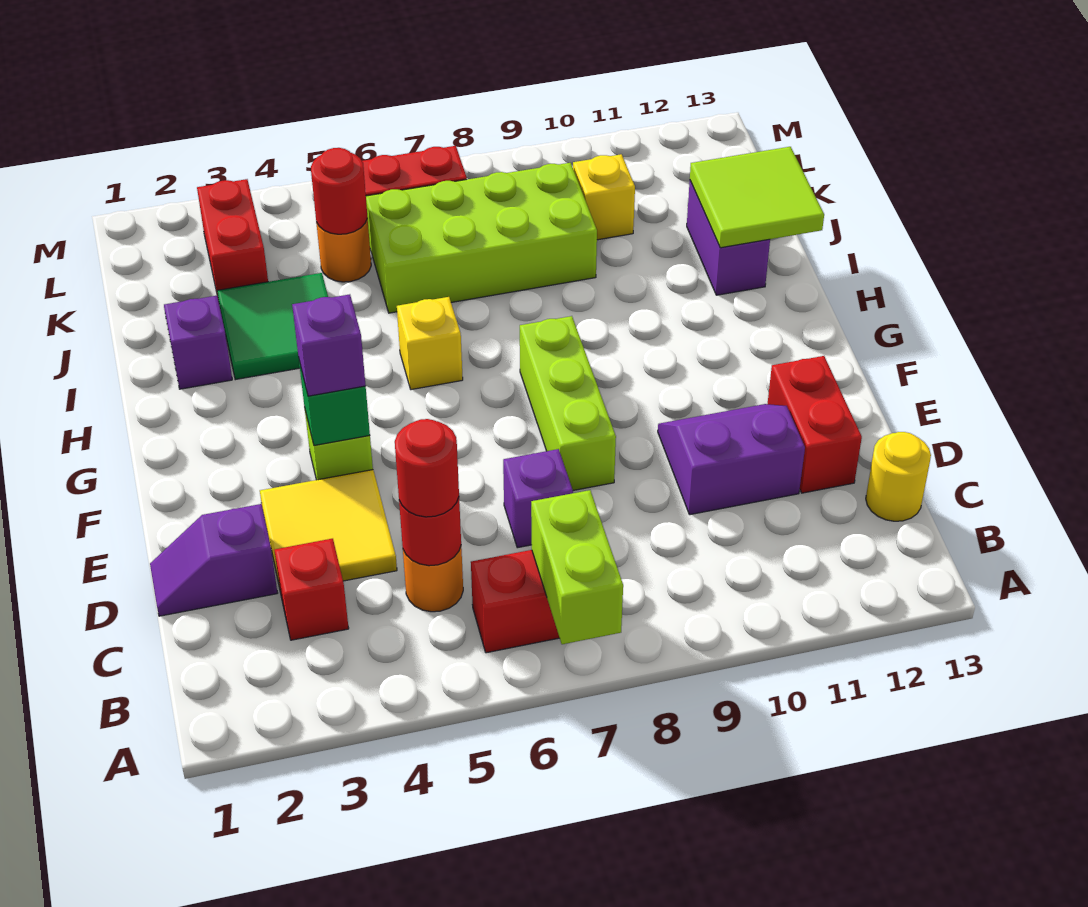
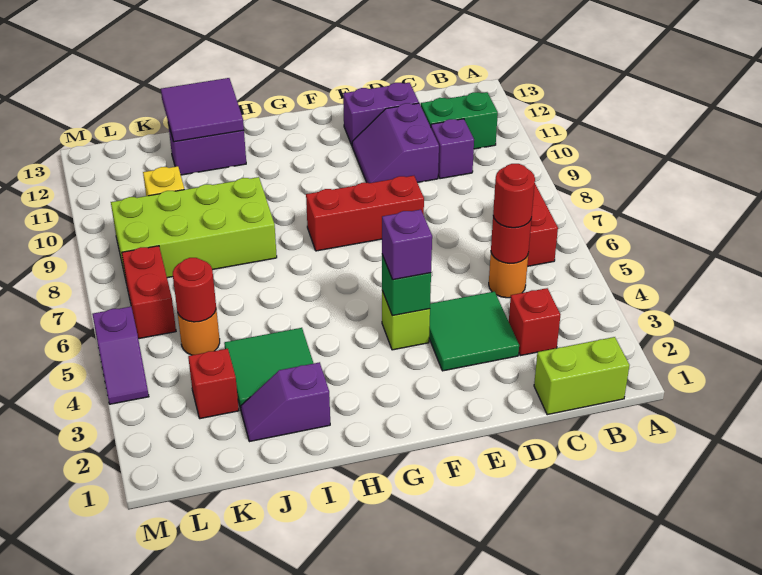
lime brick A7:B7 level 2 -> lime brick B1:C1 level 1
none -> green brick B11:C11 level 1
yellow round brick C13 level 1 -> none
purple slope D1:D2 level 1 top 2 -> purple slope M4:M5 level 1 top 5
yellow tile D3:E4 level 1 -> green tile D3:E4 level 1
purple brick D7 level 1 -> purple brick C10 level 1
red brick D12:E12 level 1 -> purple brick D12:E12 level 1
lime brick E8:G8 level 1 -> red brick E8:G8 level 1
yellow brick H6 level 1 -> none
lime tile I12:J13 level 2 -> purple tile I12:J13 level 2
lime brick J6:K9 level 1 -> lime brick I8:L9 level 1
red brick K3:L3 level 1 -> red brick K3 level 1

